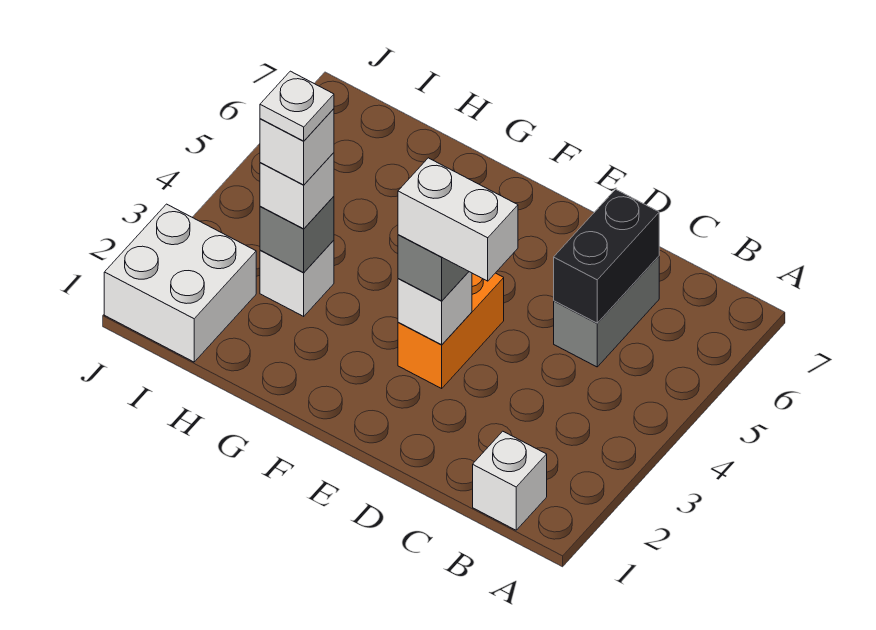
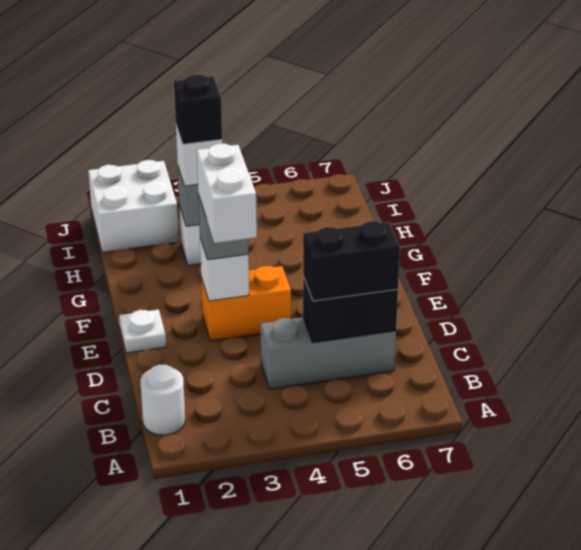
white brick B1 level 1 -> white round brick B1 level 1
grey brick C5:C6 level 1 -> grey brick C4:C6 level 1
none -> black brick C5:C6 level 3
white brick H3 level 4 -> black brick H3 level 4
white plate H3 level 5 -> white plate E1 level 1

